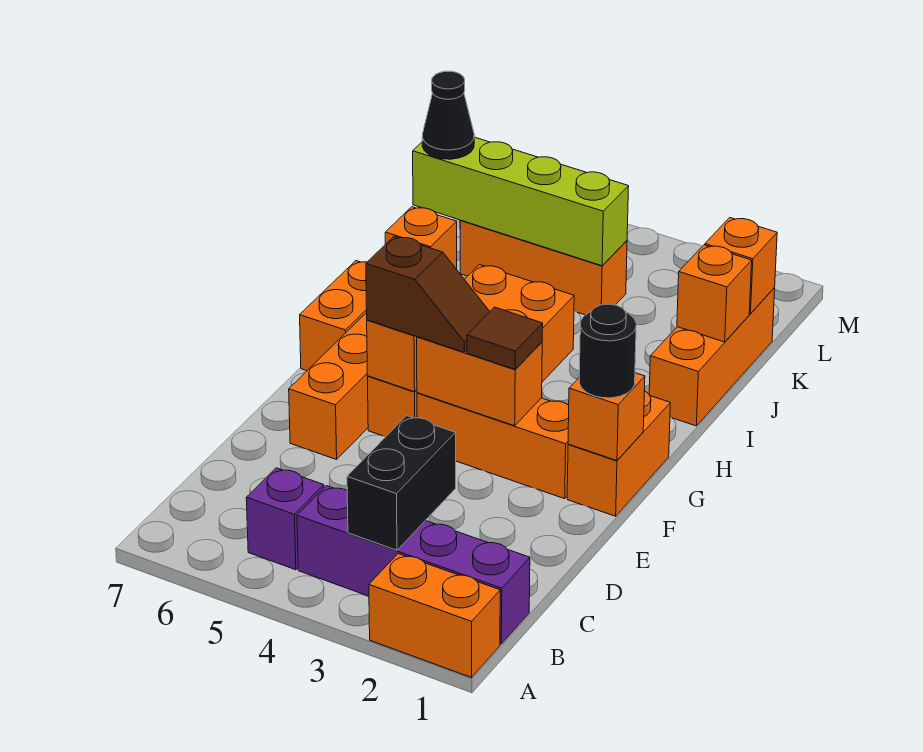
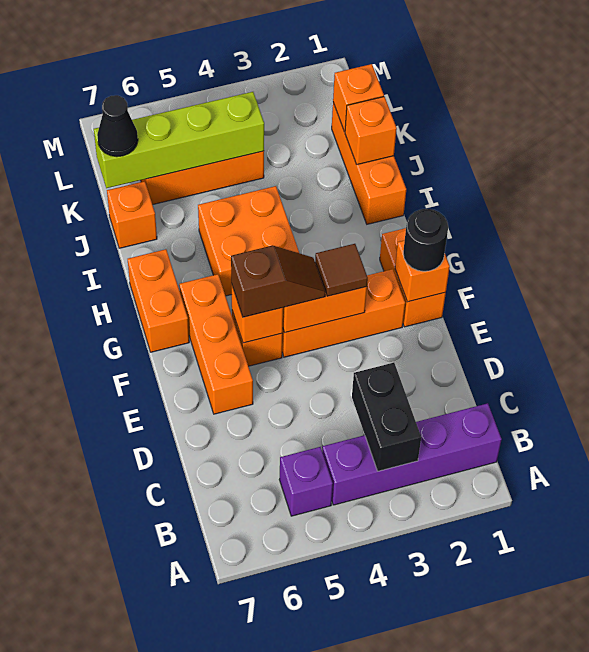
orange brick A1:A2 level 1 -> none

